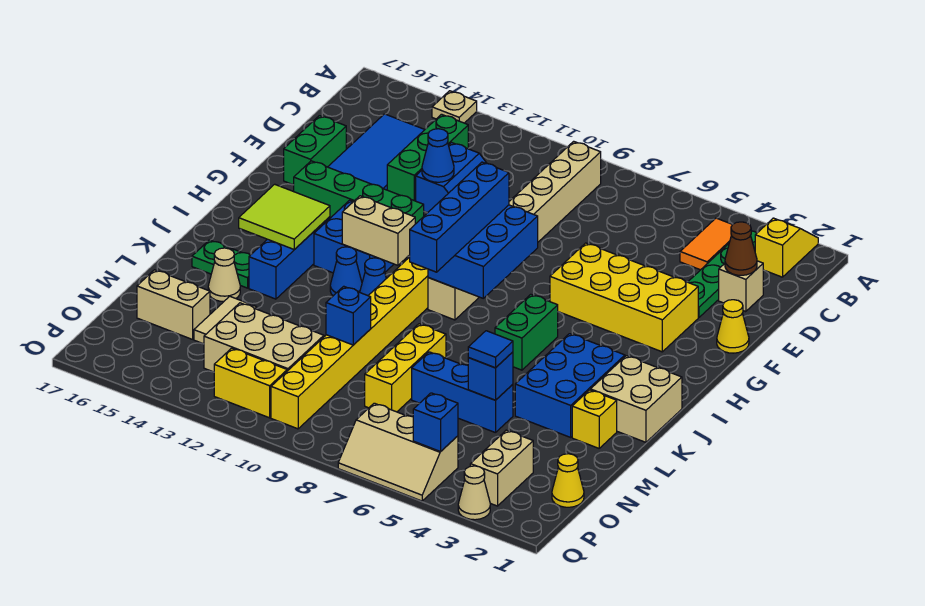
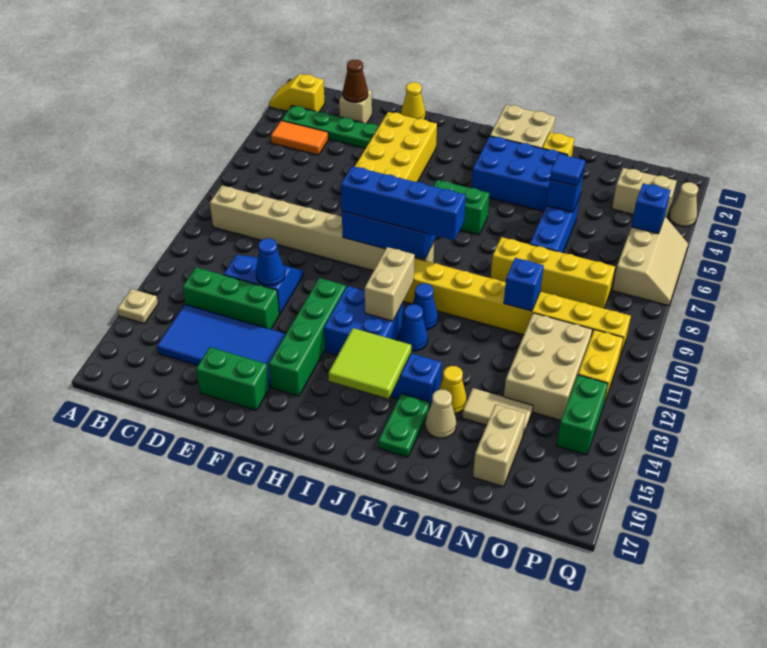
yellow brick L8:N8 level 1 -> yellow brick L8:O8 level 1
yellow cone O1 level 1 -> yellow cone L14 level 1
none -> green brick P13:P14 level 1

